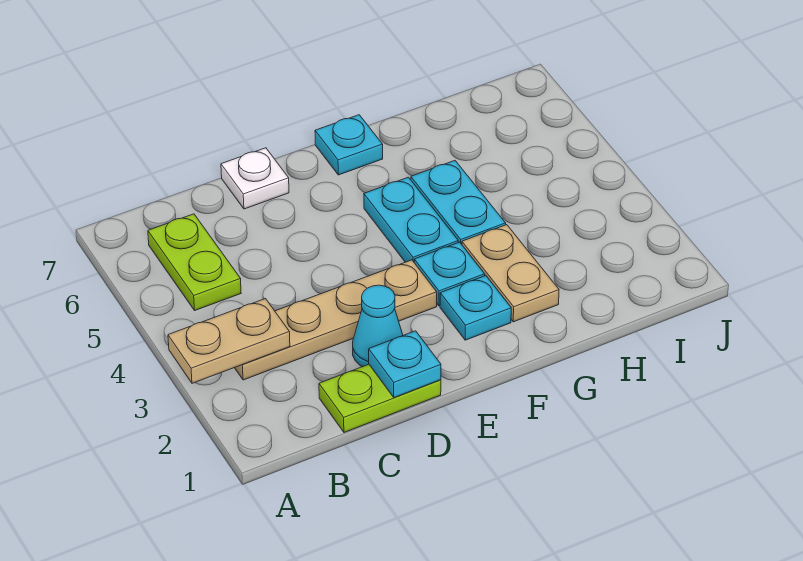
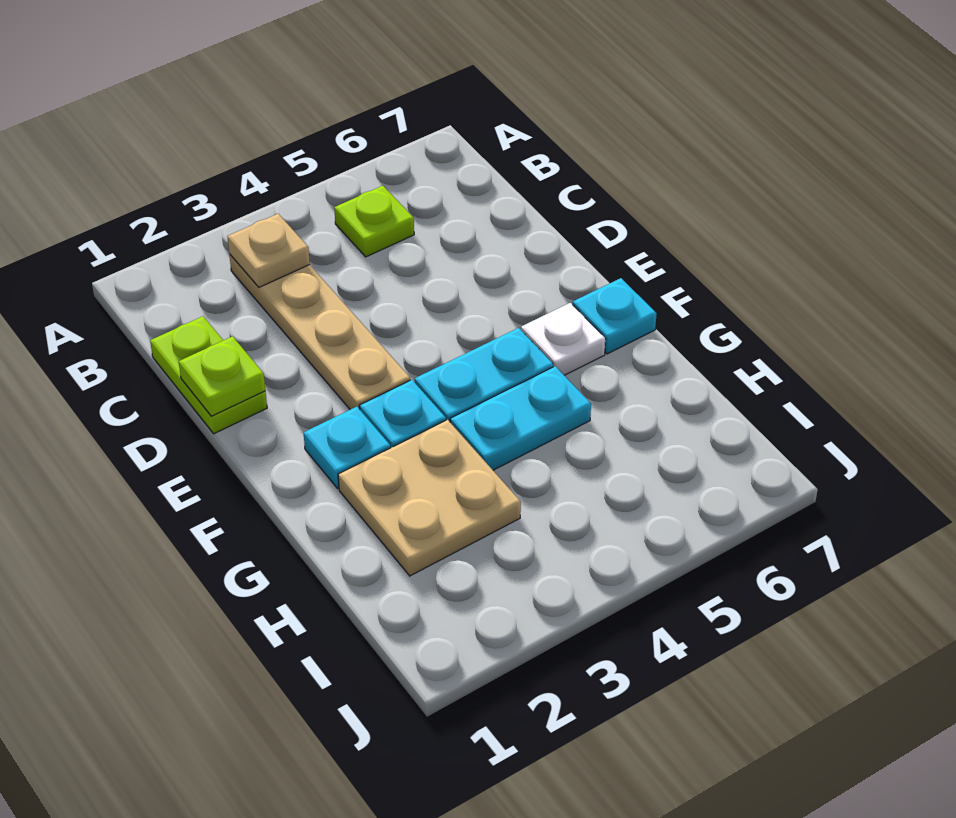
tan plate A3:B3 level 2 -> tan plate B3 level 2
lime plate B5:B6 level 1 -> lime plate B5 level 1
cyan plate D1 level 2 -> lime plate D1 level 2
cyan cone D2 level 1 -> none
white plate D7 level 1 -> white plate F6 level 1
tan plate G2:G3 level 1 -> tan plate G2:H3 level 1

